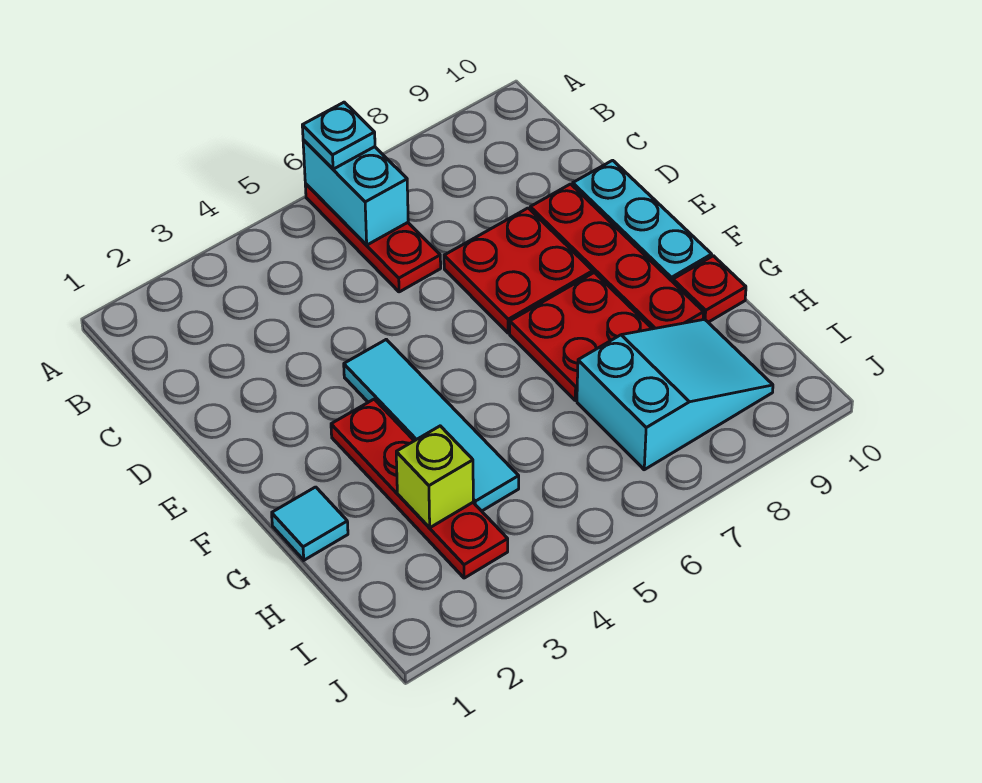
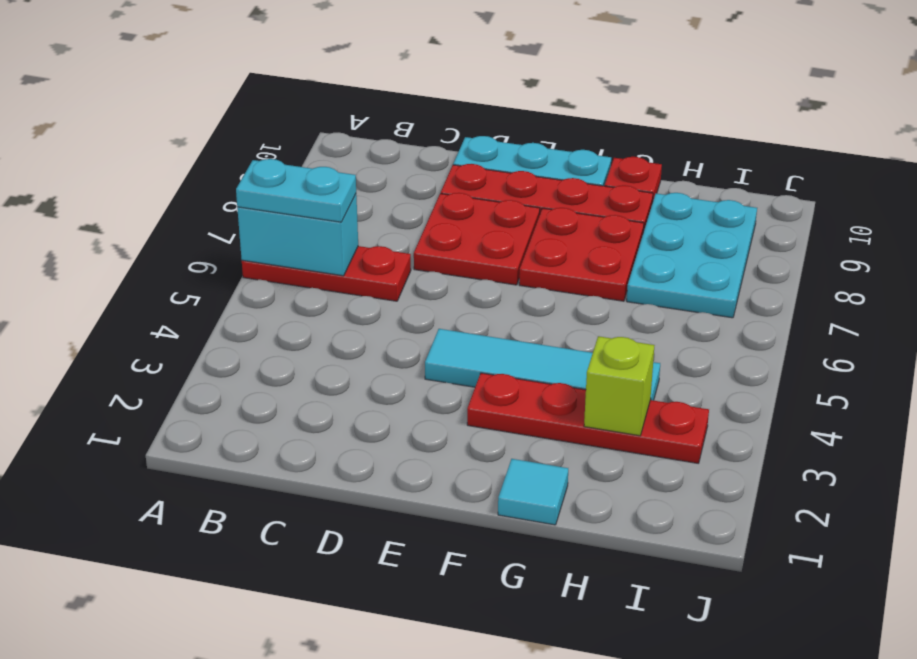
cyan plate A6 level 3 -> cyan plate A6:B6 level 3
cyan slope H7:I9 level 1 top 7 -> cyan plate H7:I9 level 1

